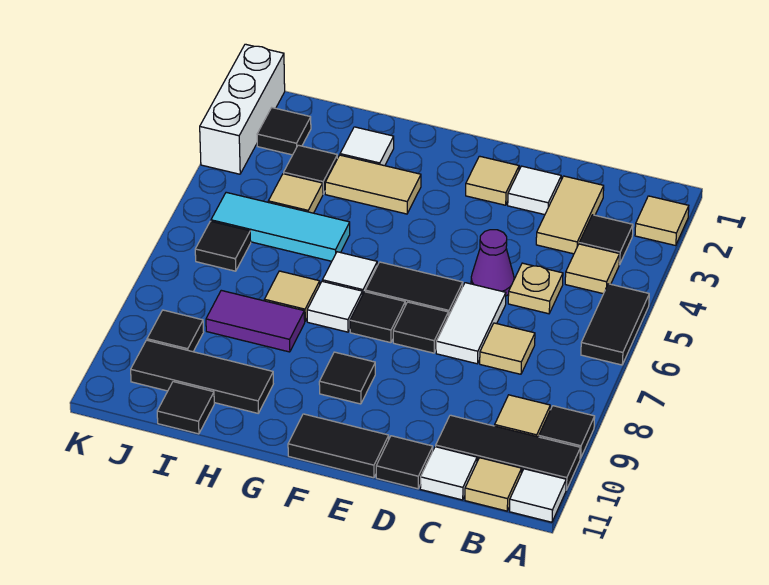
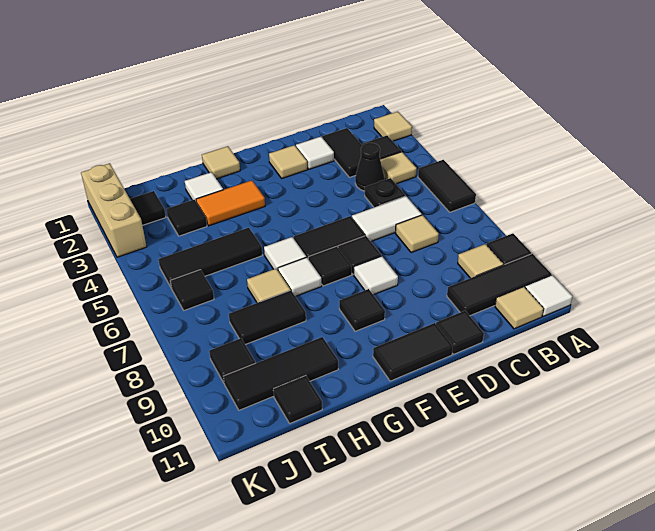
tan tile C2:C3 level 1 -> black tile C2:C3 level 1
none -> black cone C4 level 1
tan plate C5 level 1 -> black plate C5 level 1
white tile C11 level 1 -> white tile E8 level 1
purple cone D5 level 1 -> none
white tile D6:D7 level 1 -> white tile C6:D6 level 1
tan tile G3:H3 level 1 -> orange tile G3:H3 level 1
cyan tile H5:J5 level 1 -> black tile H5:J5 level 1
purple tile H8:I8 level 1 -> black tile H8:I8 level 1
tan tile I4 level 1 -> tan tile G1 level 1
white brick K1:K3 level 1 -> tan brick K1:K3 level 1

